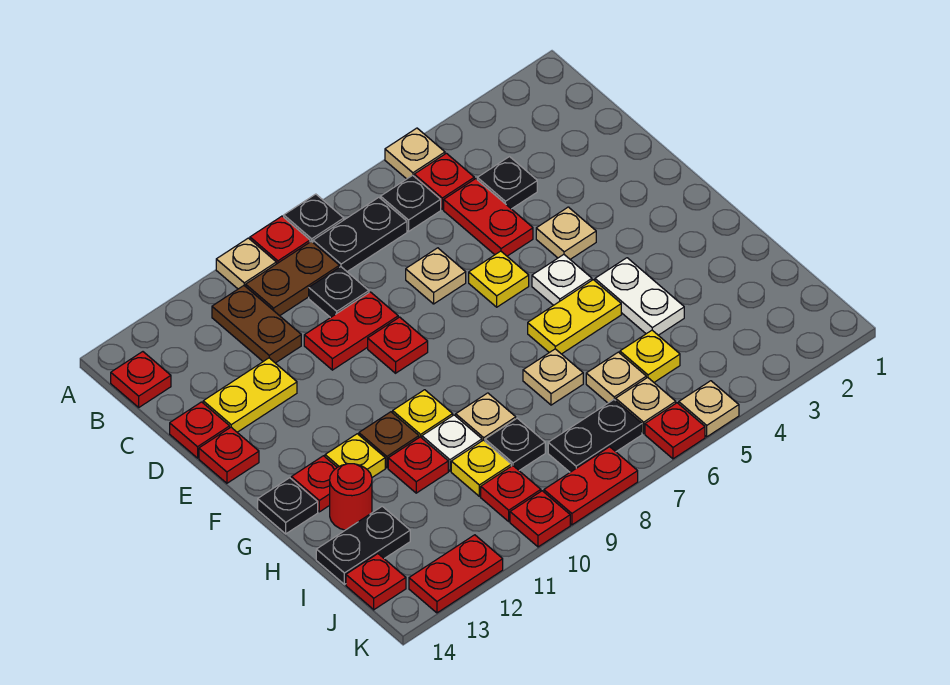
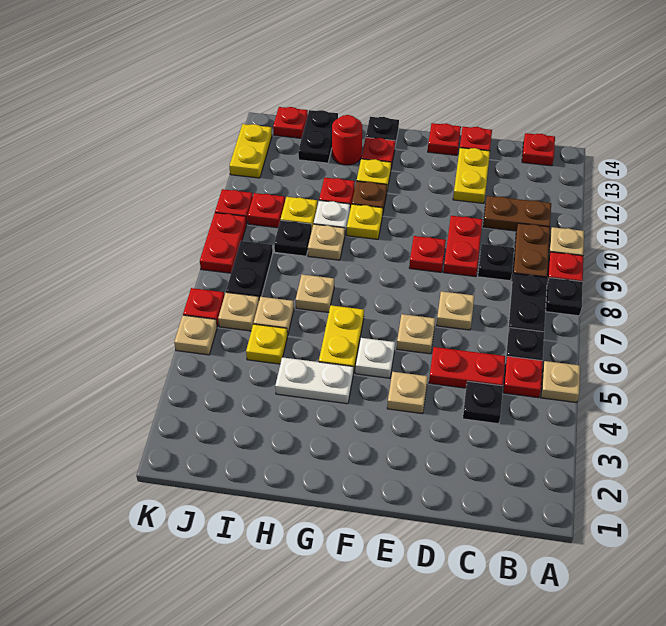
yellow plate E6 level 1 -> tan plate E6 level 1
red plate K12:K13 level 1 -> yellow plate K12:K13 level 1

